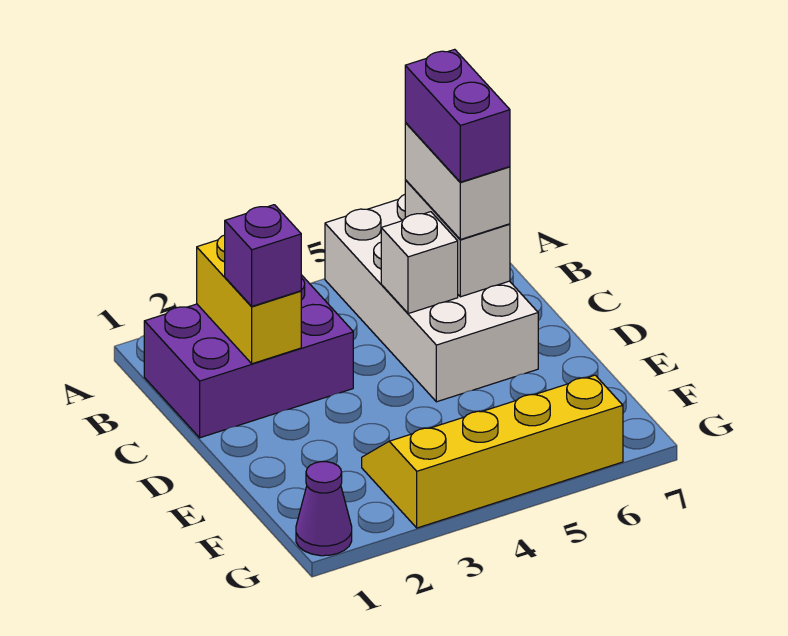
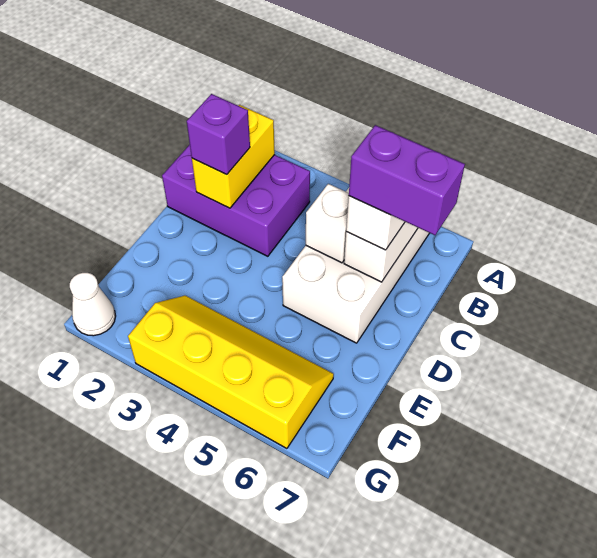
purple brick B6:C6 level 4 -> purple brick C6:C7 level 4
purple cone G1 level 1 -> white cone G1 level 1

